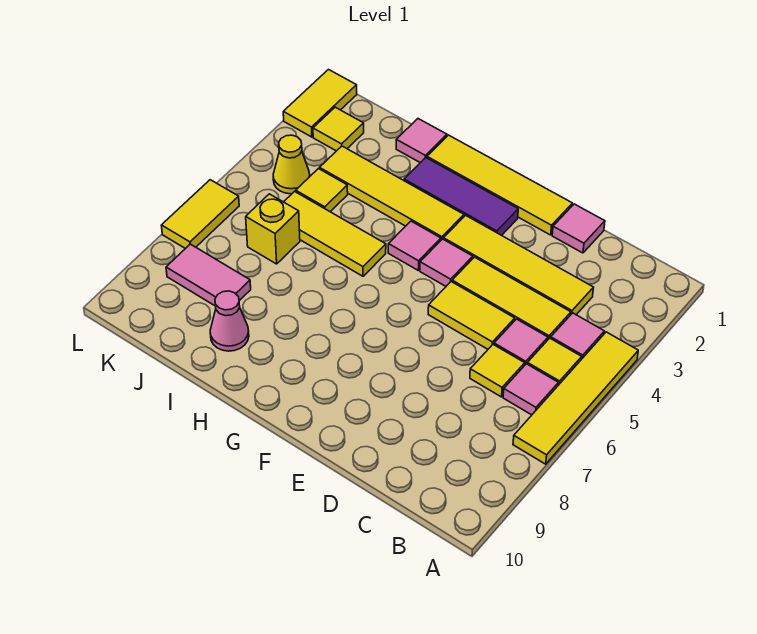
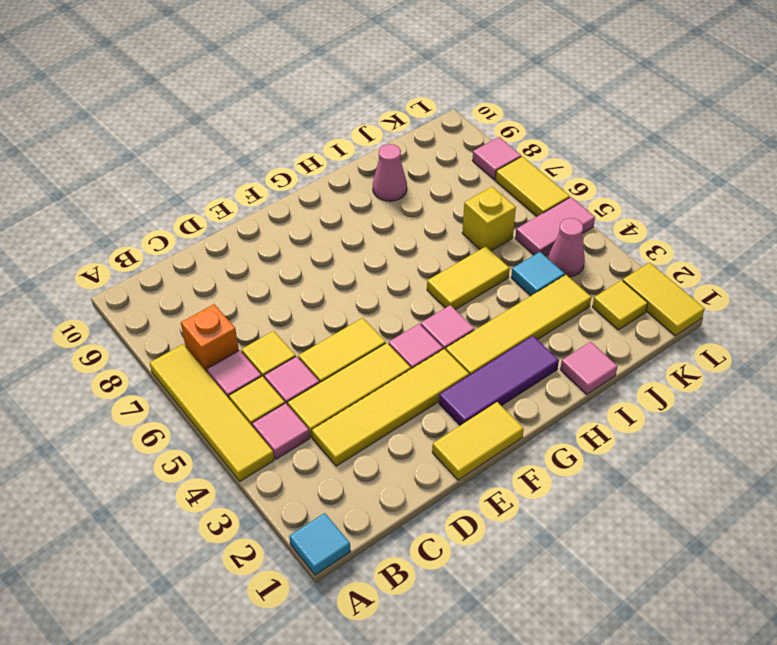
none -> cyan tile A1 level 1
none -> orange brick B7 level 1
pink tile D1 level 1 -> pink tile L8 level 1
yellow tile E1:H1 level 1 -> yellow tile E1:F1 level 1
yellow tile H5:J5 level 1 -> yellow tile H5:I5 level 1
yellow tile J4 level 1 -> cyan tile J4 level 1
pink tile J8:K8 level 1 -> pink tile K5:L5 level 1
yellow cone K4 level 1 -> pink cone K4 level 1

